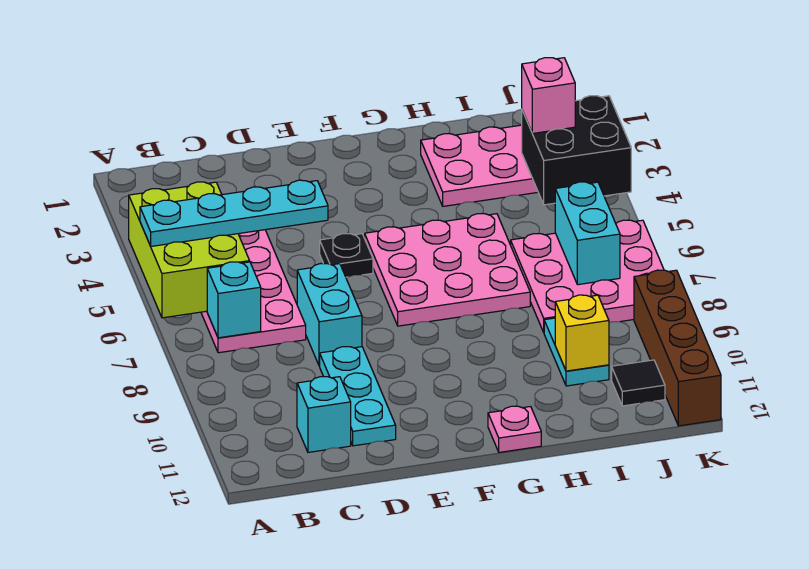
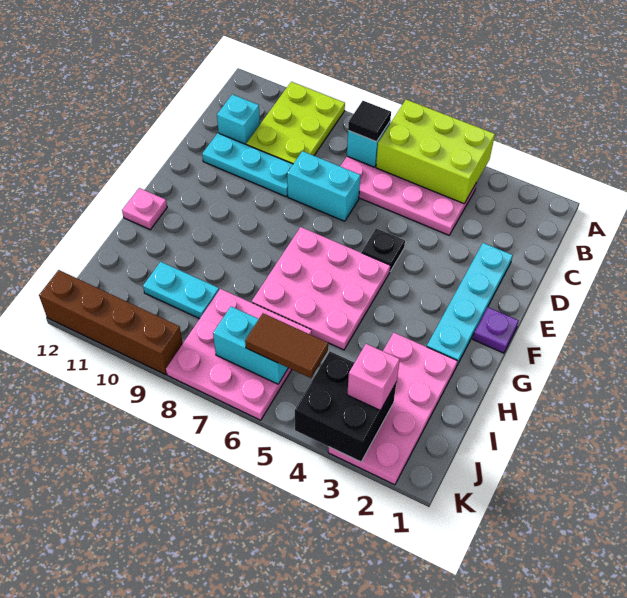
cyan plate A5:D5 level 3 -> cyan plate D2:G2 level 1
none -> lime plate A9:C10 level 1
none -> purple plate F1 level 1
yellow brick I10 level 2 -> none
none -> brown tile J5:J6 level 3
black tile J11 level 1 -> black tile B7 level 3

